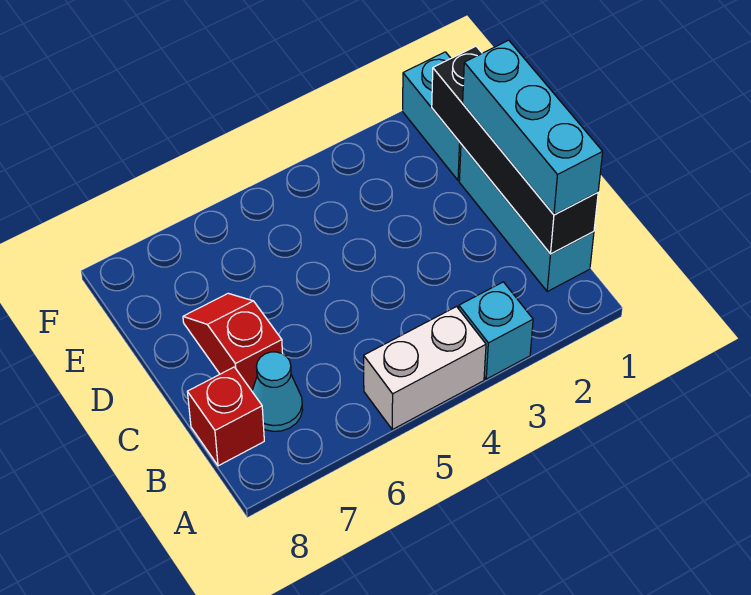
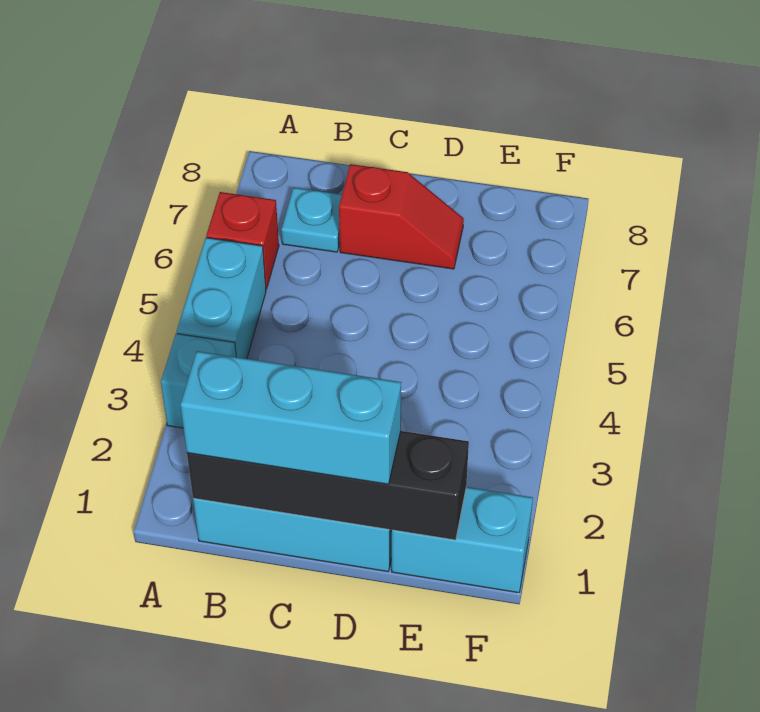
white brick A4:A5 level 1 -> cyan brick A4:A5 level 1
cyan cone B7 level 1 -> cyan plate B7 level 1
red brick B8 level 1 -> red brick A6 level 1

